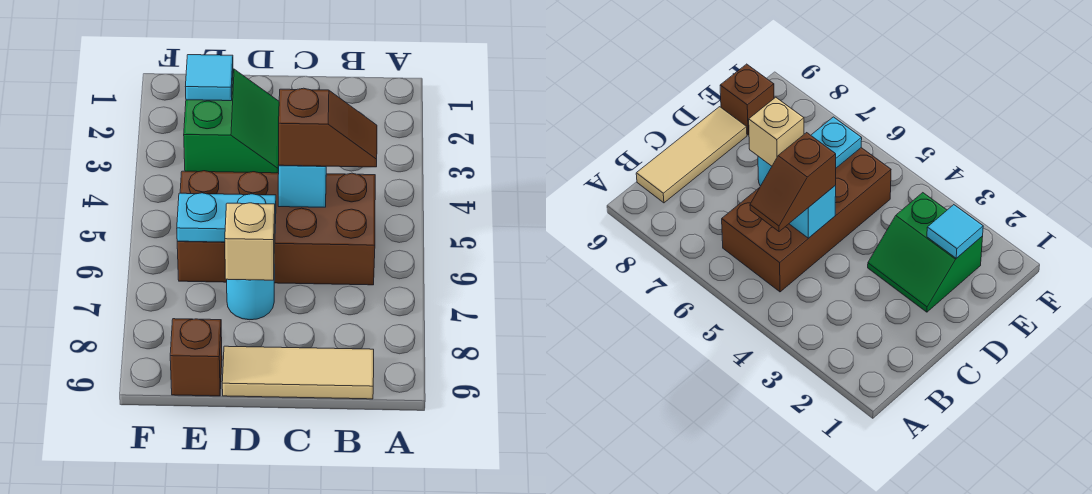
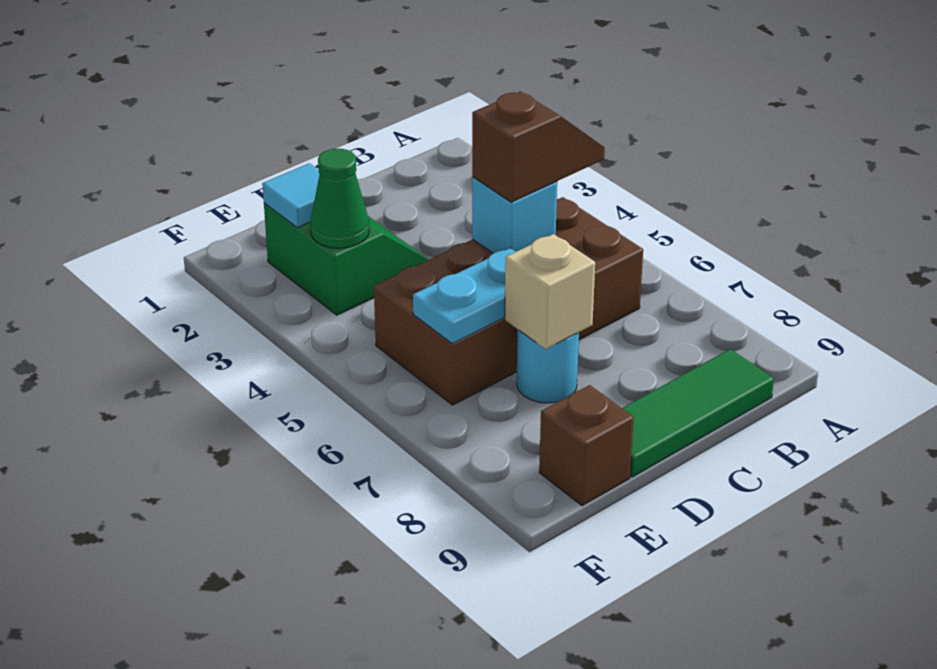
tan tile B9:D9 level 1 -> green tile B9:D9 level 1
none -> green cone E3 level 2

